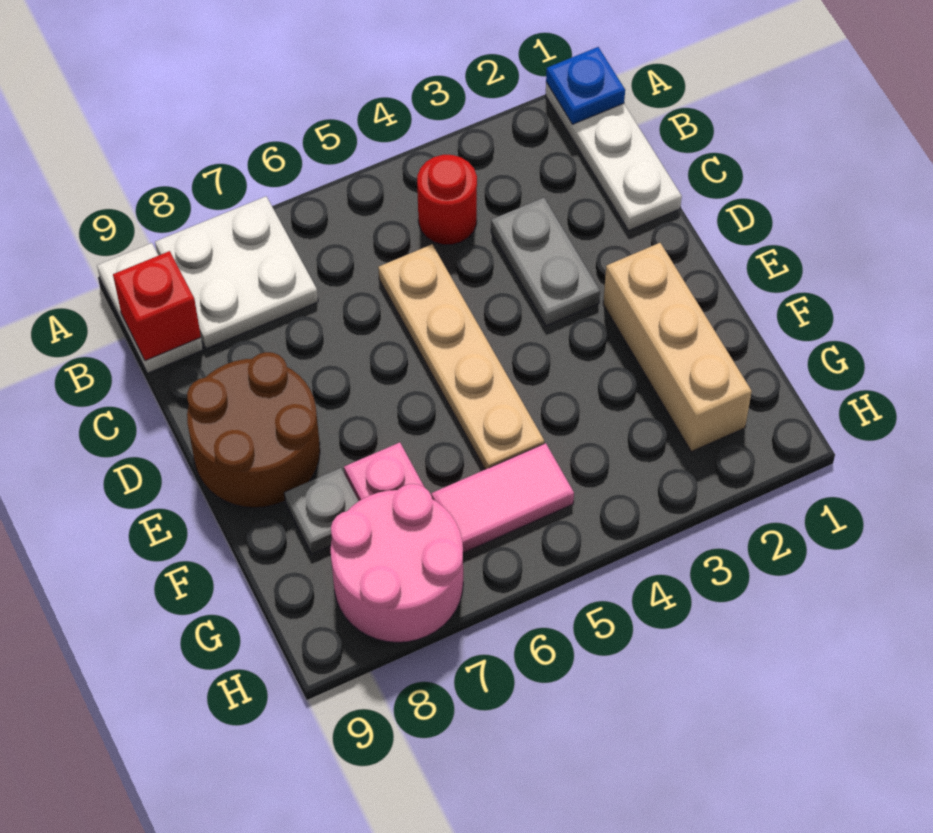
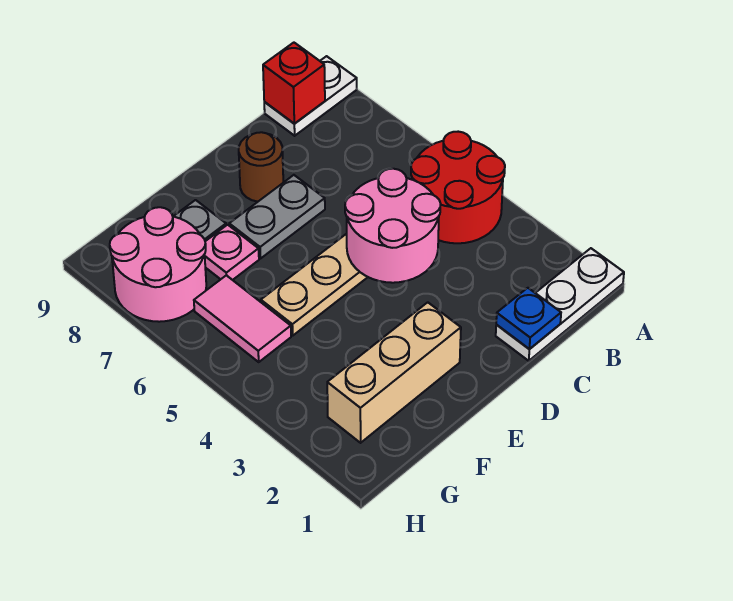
blue plate A1 level 2 -> blue plate C1 level 2
white plate A7:B8 level 1 -> none
red round brick B4 level 1 -> red round brick A4:B5 level 1
grey plate C3:D3 level 1 -> grey plate D7:E7 level 1
none -> pink round brick C4:D5 level 2
brown round brick D8:E9 level 1 -> brown round brick D8 level 1

